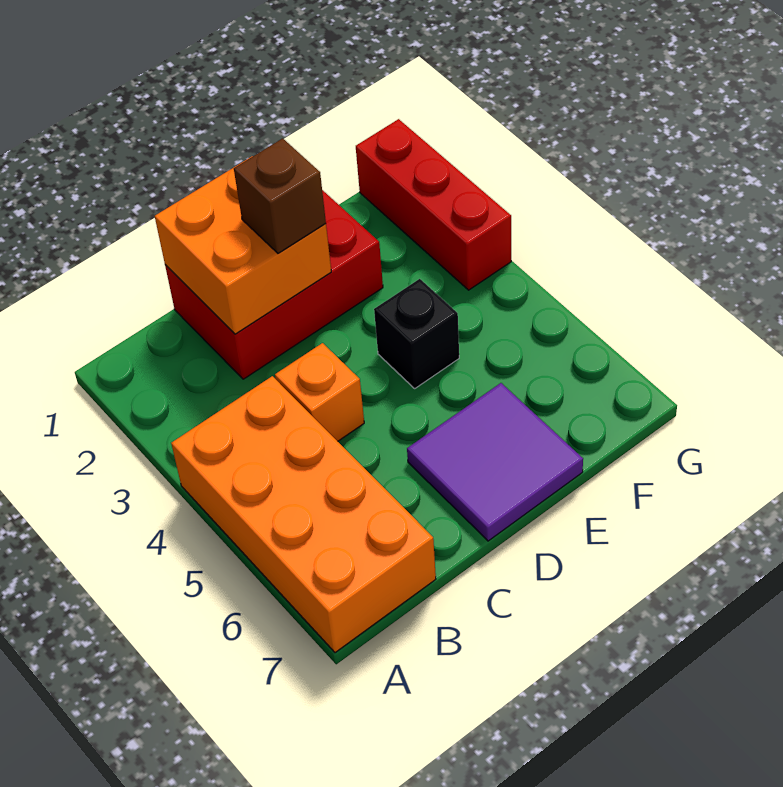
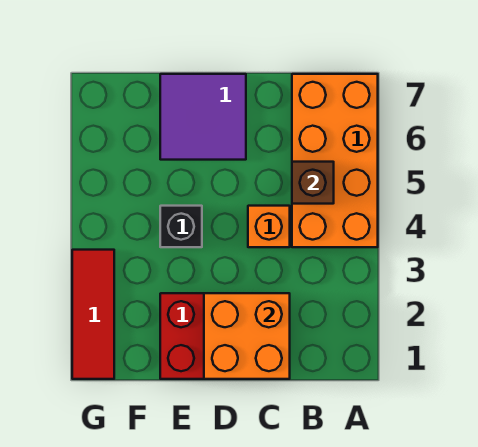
brown brick D2 level 3 -> brown brick B5 level 2
red brick G1:G3 level 1 -> red tile G1:G3 level 1

